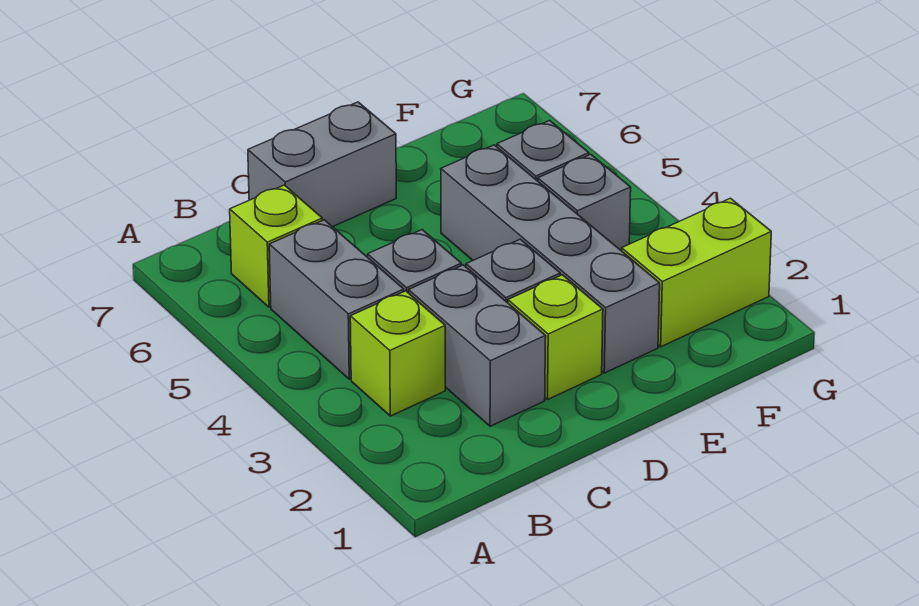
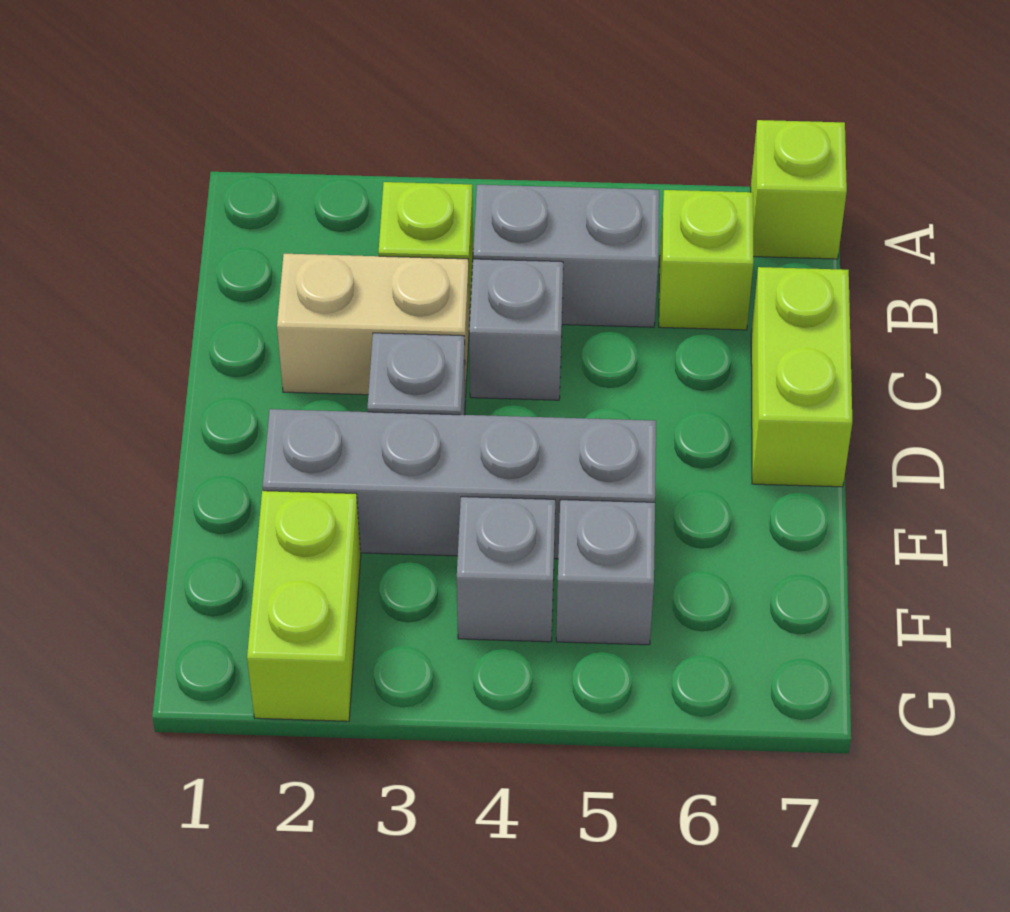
grey brick C2:C3 level 1 -> tan brick C2:C3 level 1
grey brick C7:D7 level 1 -> lime brick C7:D7 level 1
lime brick D2 level 1 -> lime brick A7 level 1

